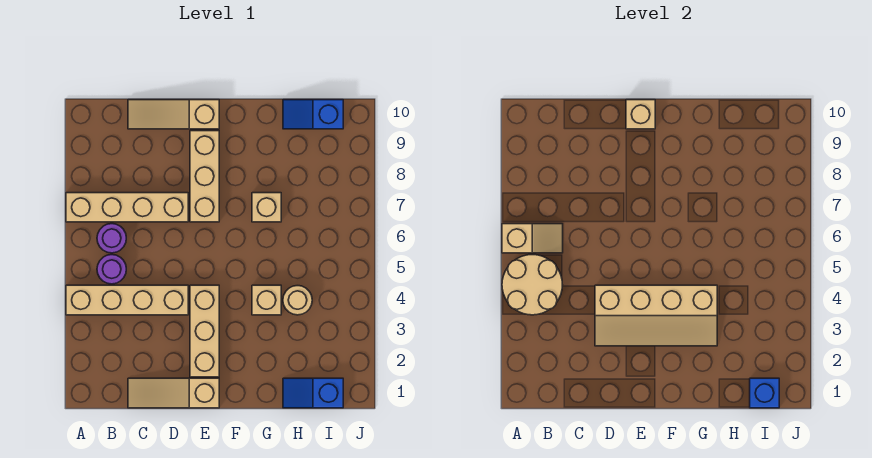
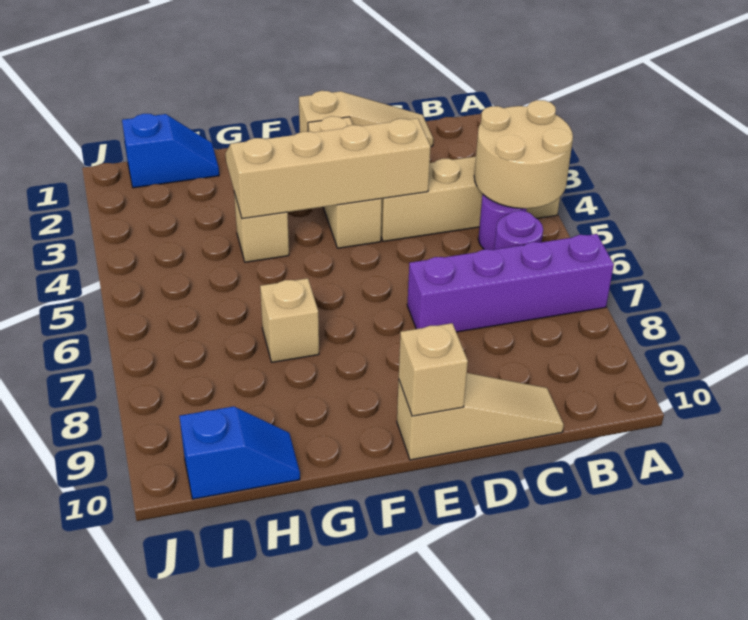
tan slope A6:B6 level 2 top A -> none
tan brick A7:D7 level 1 -> purple brick A7:D7 level 1
tan brick E7:E9 level 1 -> none
tan round brick H4 level 1 -> none
blue brick I1 level 2 -> none

